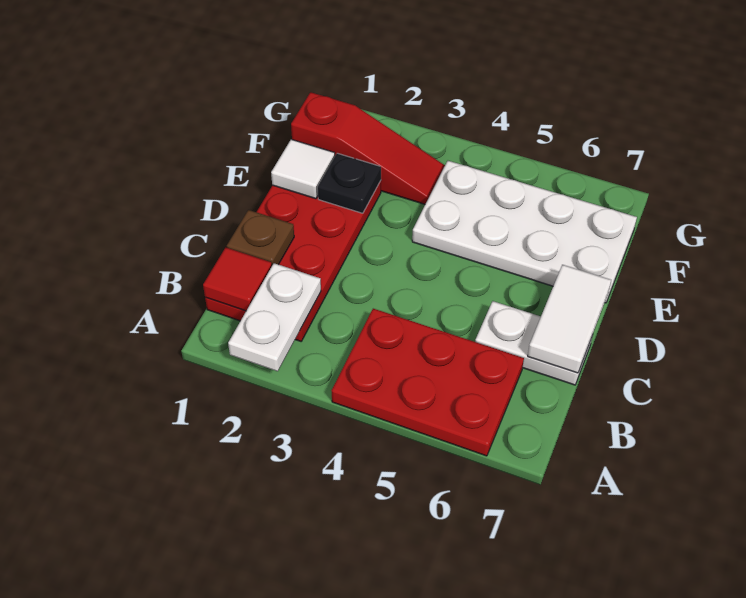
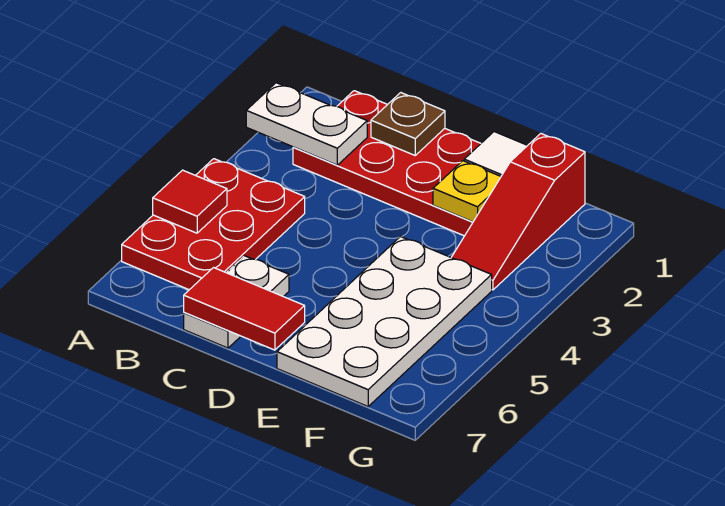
red tile B1 level 2 -> red tile A5 level 2
white tile C7:D7 level 2 -> red tile C7:D7 level 2
black plate E2 level 2 -> yellow plate E2 level 2

